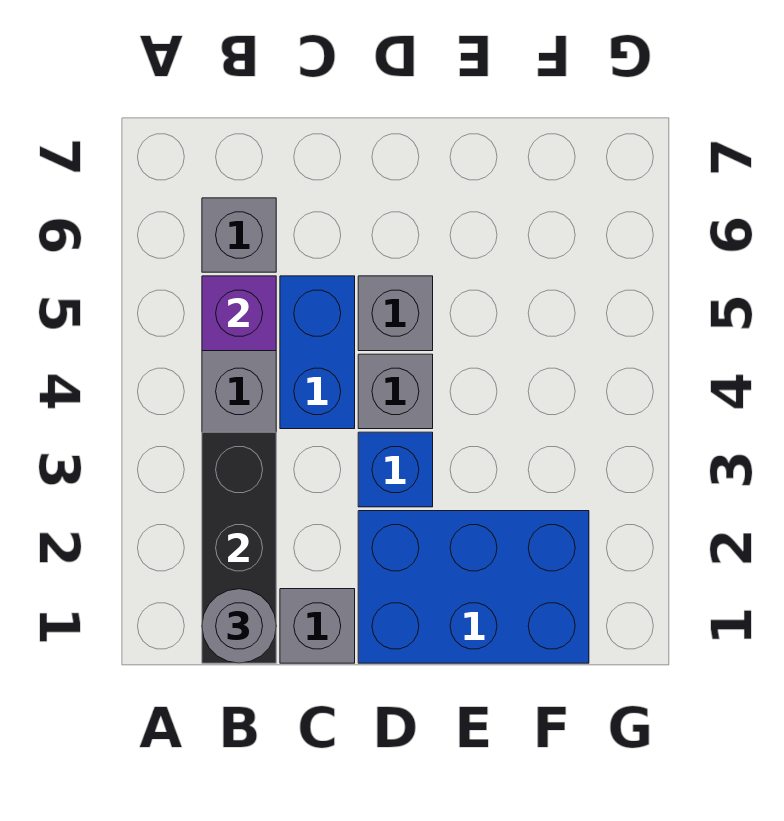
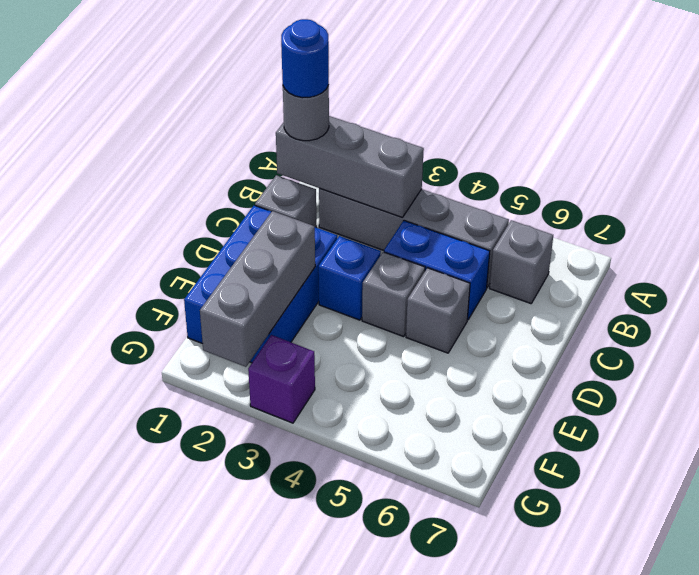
black brick B1:B3 level 2 -> grey brick B1:B3 level 2
none -> blue round brick B1 level 4
purple brick B5 level 2 -> purple brick G3 level 1
none -> grey brick E2:G2 level 2

